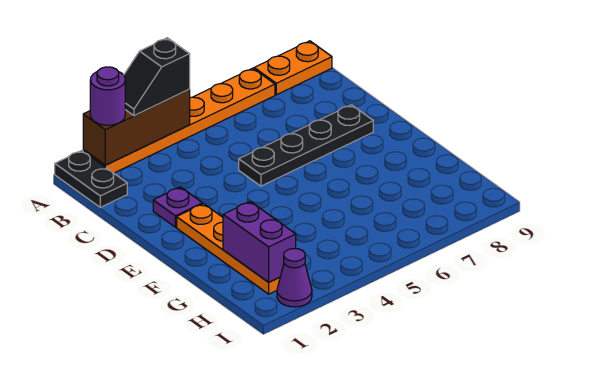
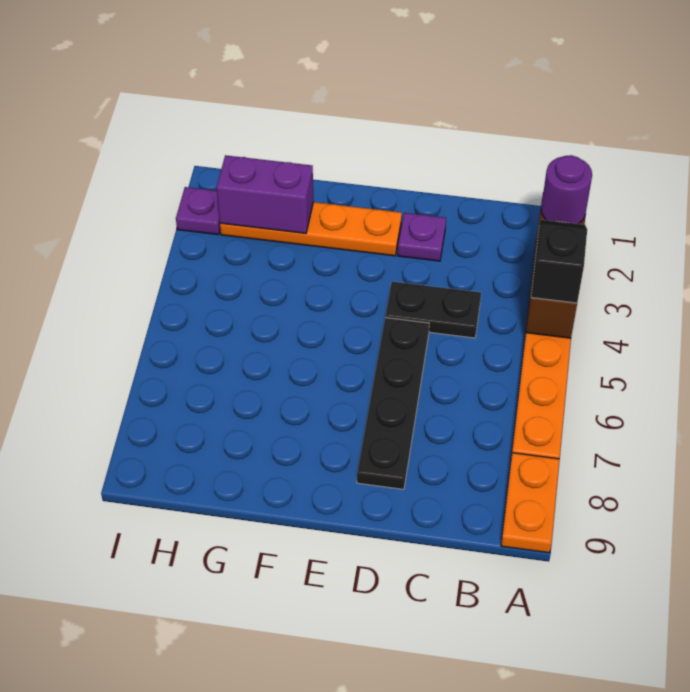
black plate A1:B1 level 1 -> black plate C4:D4 level 1
purple cone I2 level 1 -> purple plate I2 level 1

